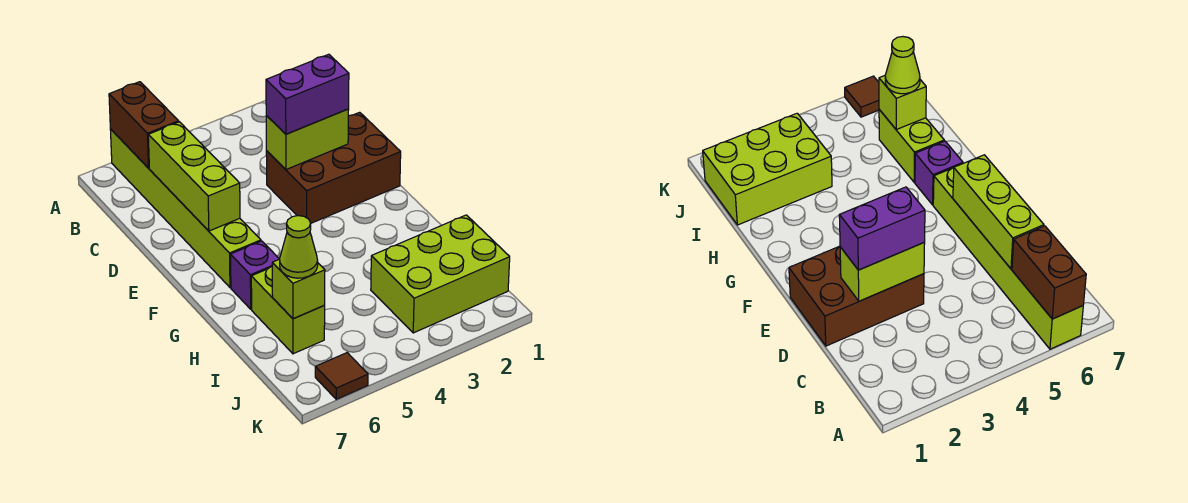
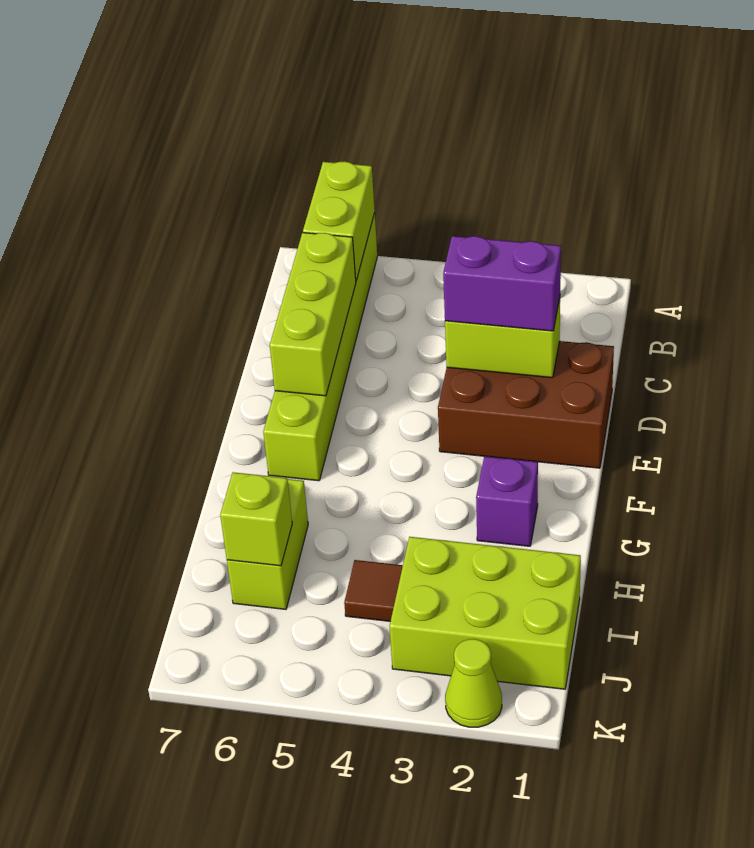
brown brick A6:B6 level 2 -> lime brick A6:B6 level 2
purple brick G6 level 1 -> purple brick G2 level 1
lime cone I6 level 3 -> lime cone K2 level 1
brown tile K6 level 1 -> brown tile I4 level 1

